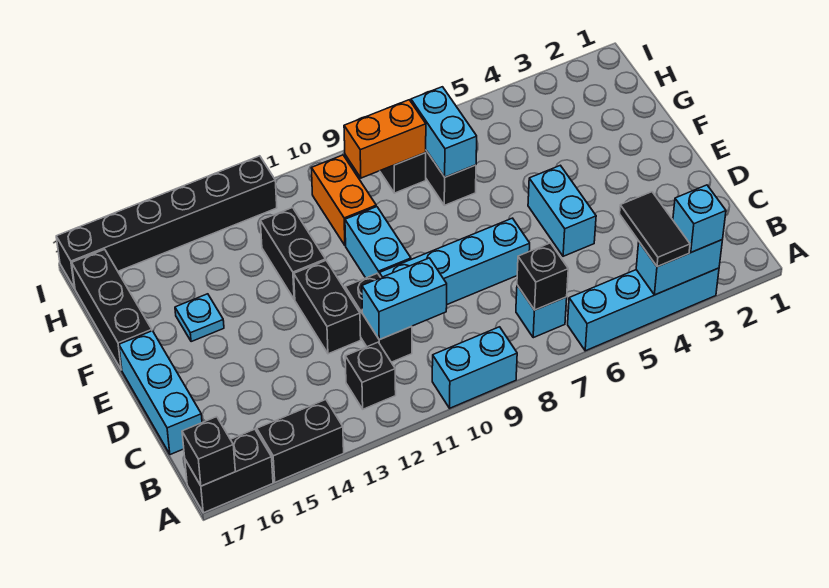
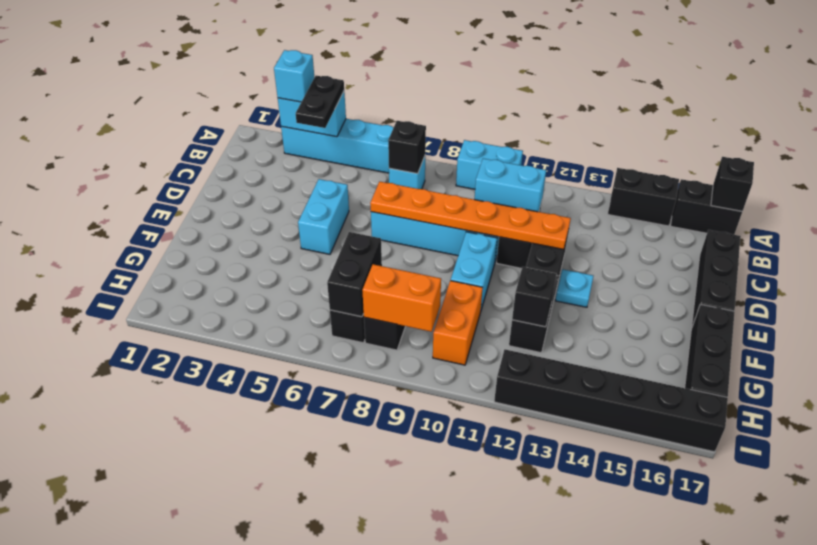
black tile A4:B4 level 3 -> black plate A4:B4 level 3
black brick B12 level 1 -> black brick G12 level 2
cyan brick C17:E17 level 1 -> black brick C17:E17 level 1
none -> orange plate D7:D12 level 2
cyan plate F15 level 1 -> cyan plate E13 level 1
cyan brick G7:H7 level 2 -> black brick G7:H7 level 2

